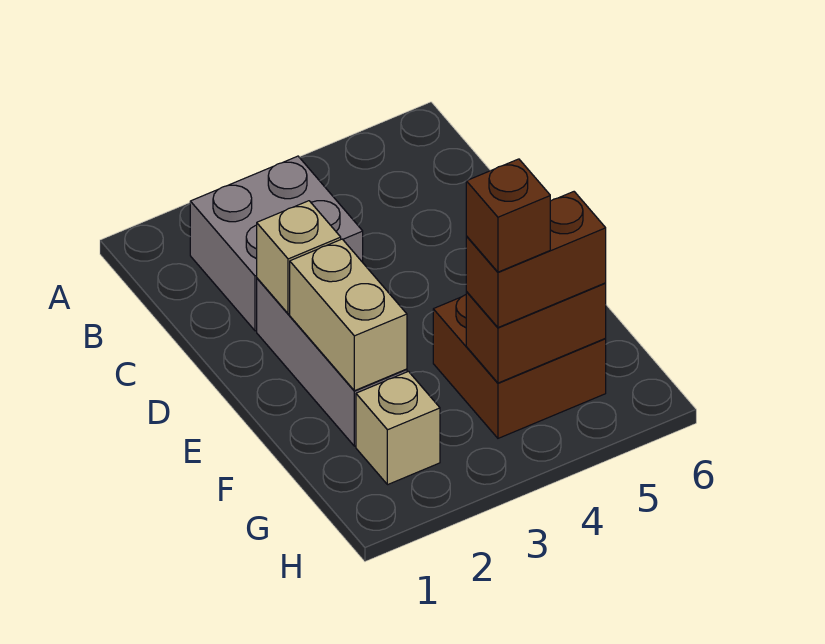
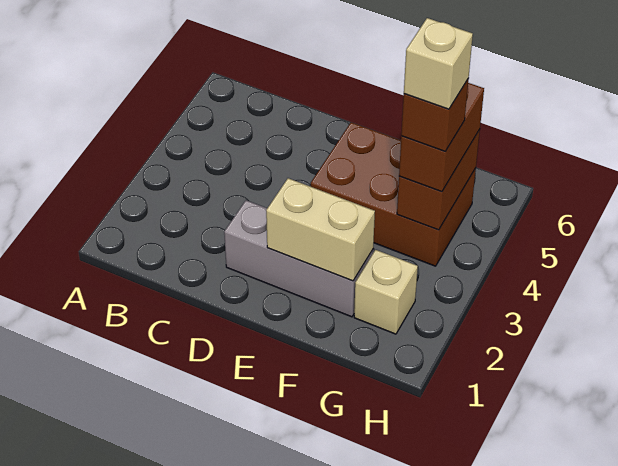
grey brick B2:C3 level 1 -> none
tan brick D2 level 2 -> tan brick G4 level 5
brown brick F4:G5 level 1 -> brown brick E4:G5 level 1

